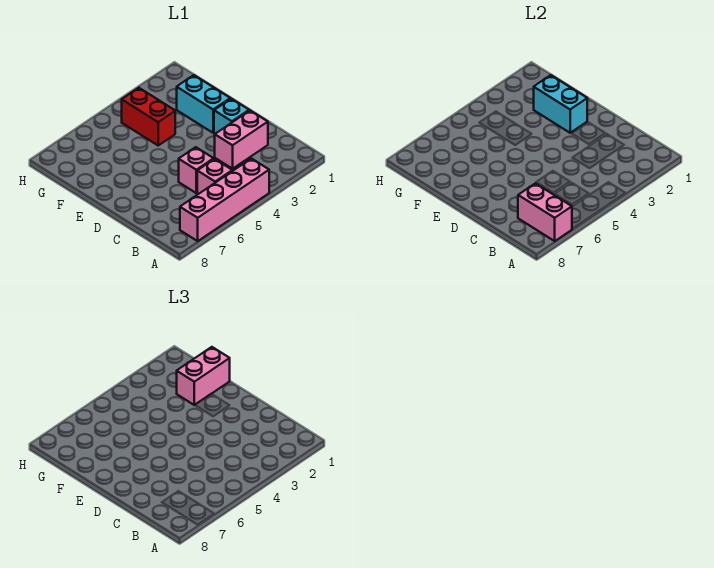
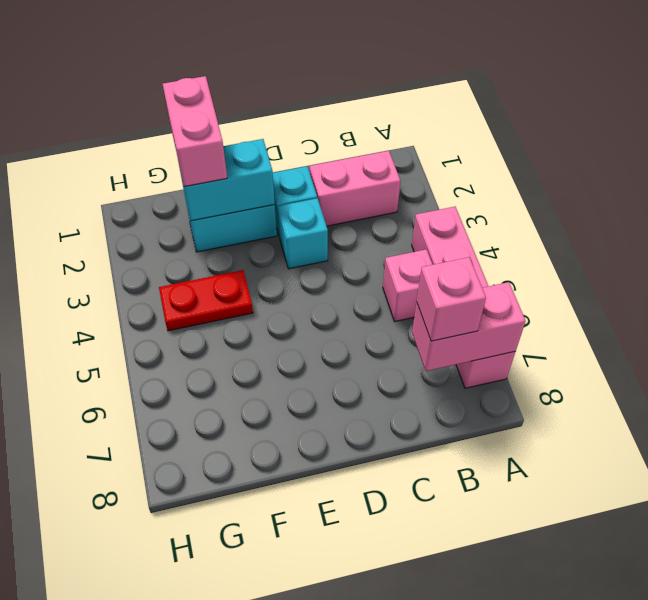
pink brick C2:C3 level 1 -> pink brick B2:C2 level 1
pink brick C5 level 1 -> pink brick B7 level 3
none -> cyan brick D3 level 1
red brick F4:G4 level 1 -> red plate F4:G4 level 1

